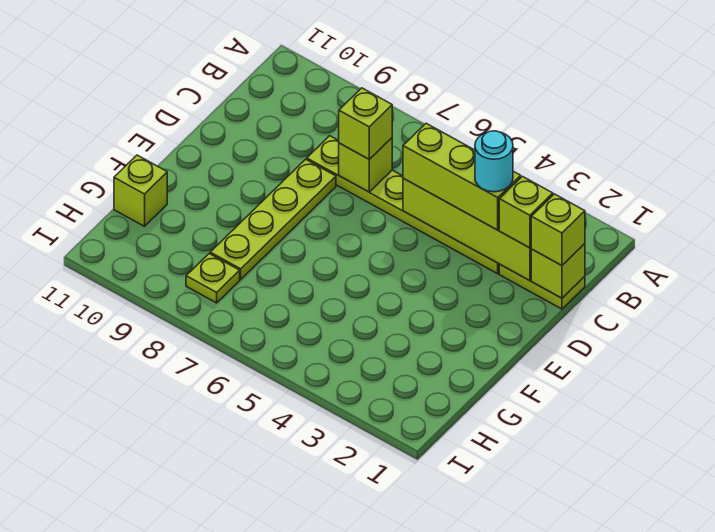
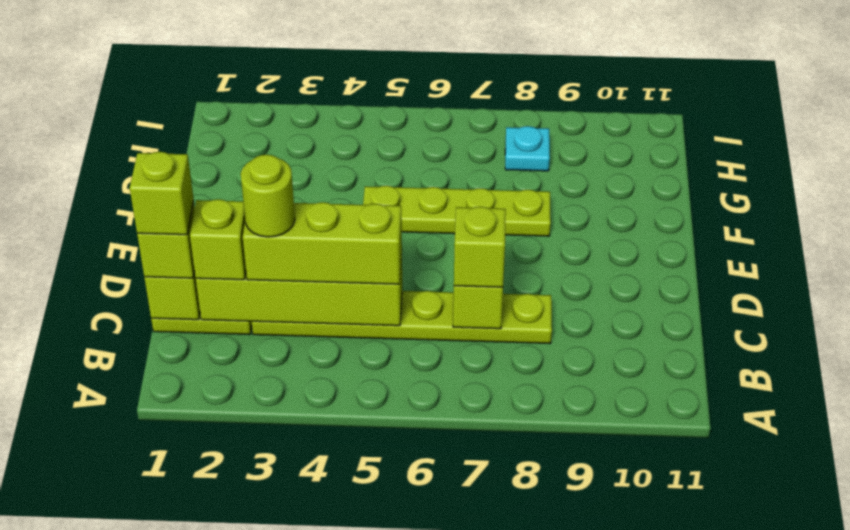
cyan round brick C3 level 4 -> lime round brick C3 level 4
lime plate D8:G8 level 1 -> lime plate F5:F8 level 1
lime brick G11 level 1 -> lime brick C1 level 4
lime plate H8 level 1 -> cyan plate H8 level 1

